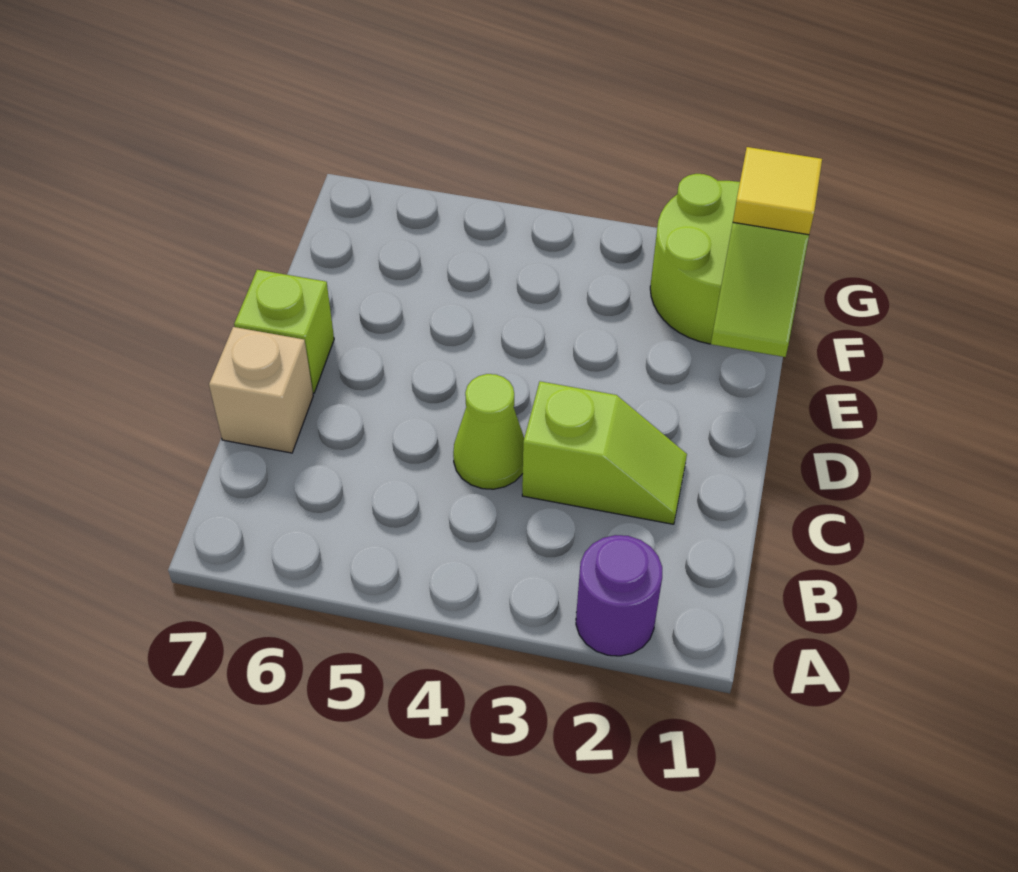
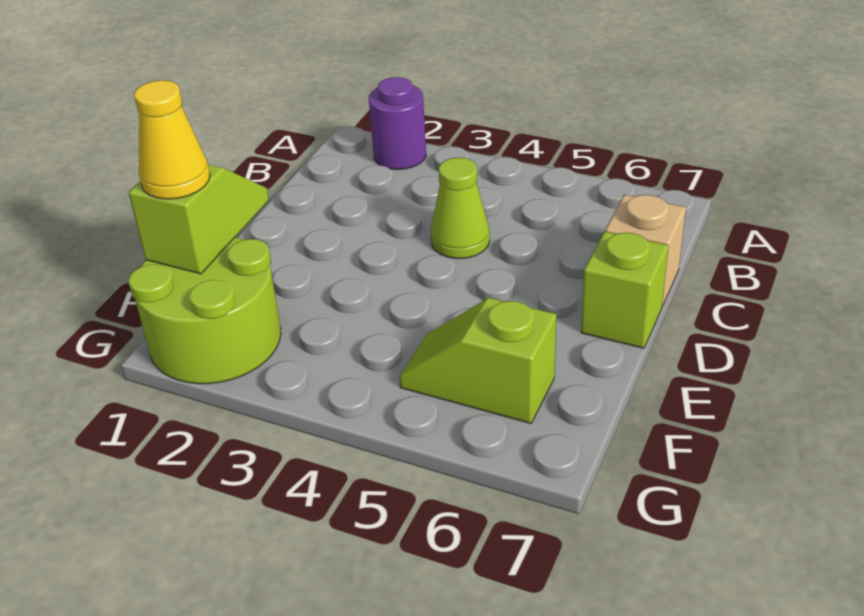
lime slope C2:C3 level 1 top 3 -> lime slope F5:F6 level 1 top 6
yellow tile F1 level 3 -> yellow cone F1 level 3

